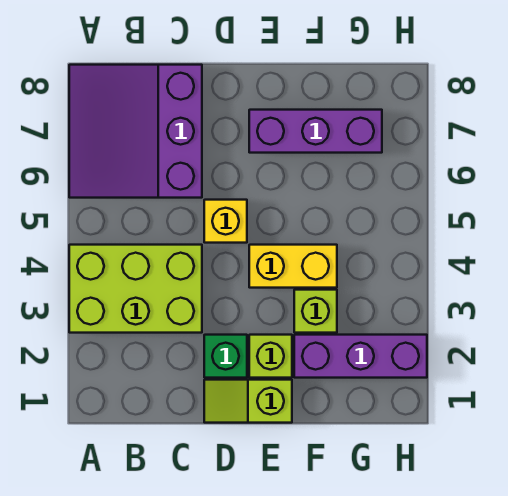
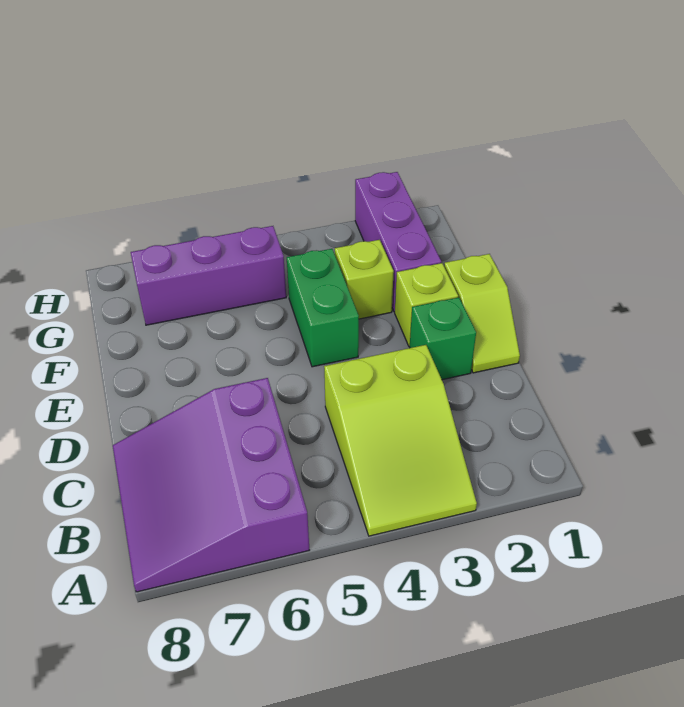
lime brick A3:C4 level 1 -> lime slope A3:C4 level 1 top C
purple slope A6:C8 level 1 top C -> purple slope A6:C8 level 1 top 6
yellow brick D5 level 1 -> none
yellow brick E4:F4 level 1 -> green brick E4:F4 level 1
purple brick E7:G7 level 1 -> purple brick G5:G7 level 1

